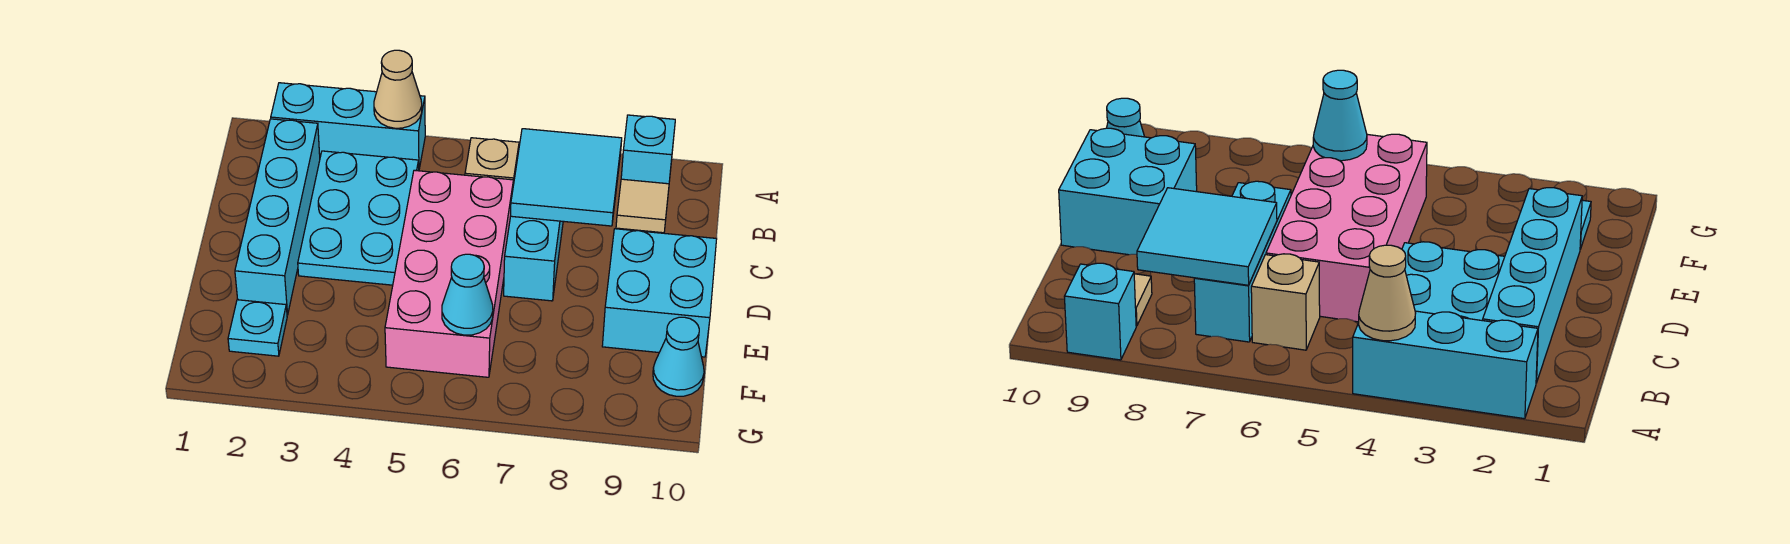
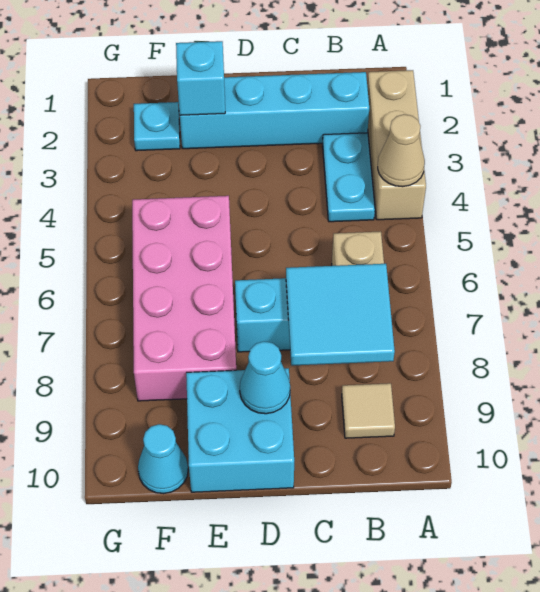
cyan brick A2:A4 level 1 -> tan brick A2:A4 level 1
cyan brick A9 level 1 -> cyan brick E2 level 2
cyan plate B3:D4 level 1 -> cyan plate B3:B4 level 1
pink brick C5:F6 level 1 -> pink brick E5:F8 level 1
cyan cone F6 level 2 -> cyan cone D9 level 2

